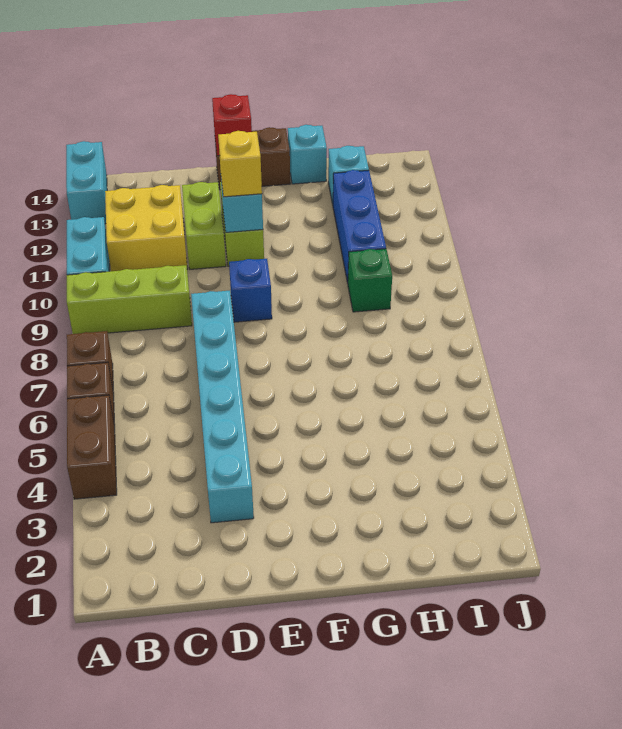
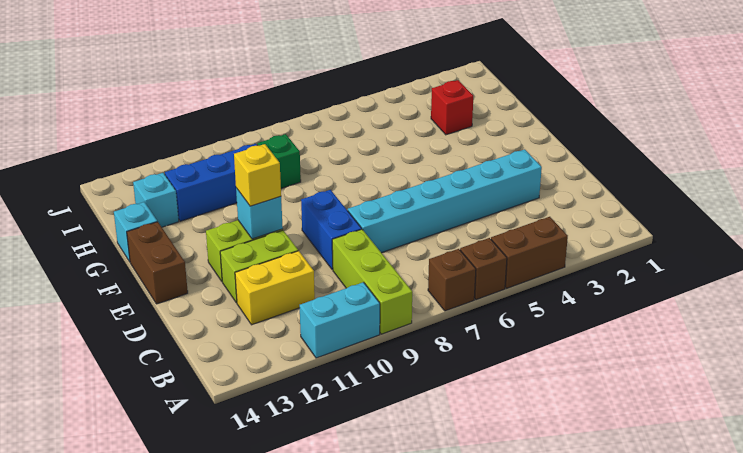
cyan brick A13:A14 level 1 -> none
yellow brick B11:C12 level 1 -> yellow brick C11:C12 level 1
blue brick E9 level 1 -> blue brick D9:E9 level 1
red brick E14 level 2 -> red brick H3 level 1

